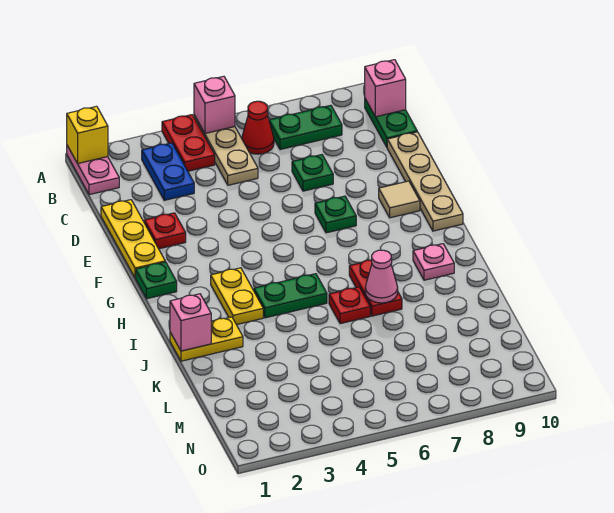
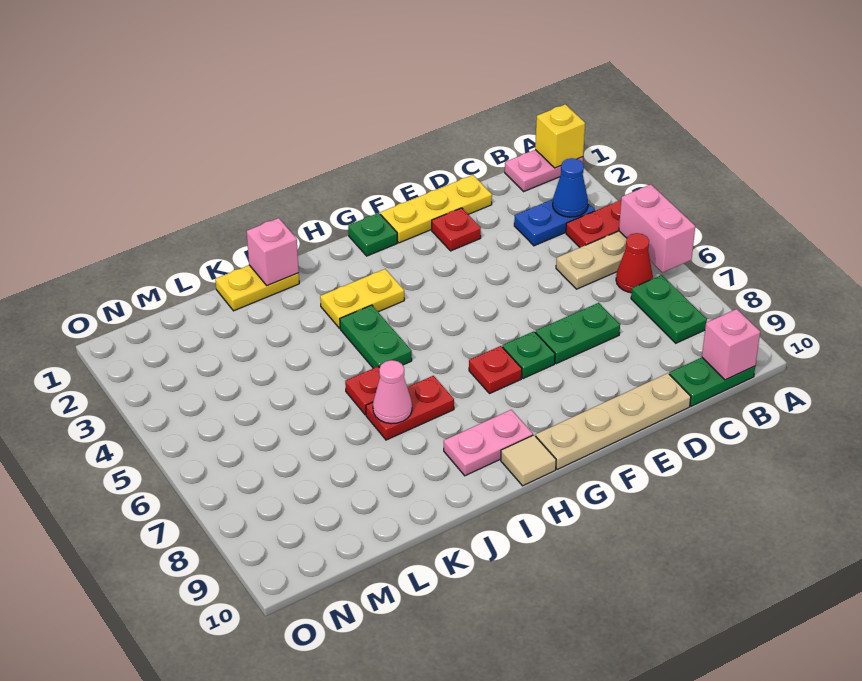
pink brick A5 level 2 -> pink brick A5:A6 level 2
none -> blue cone B3 level 2
green plate D7 level 1 -> green plate D7:E7 level 1
tan tile F9 level 1 -> tan tile H10 level 1
none -> red plate G7 level 1
pink plate I9 level 1 -> pink plate H9:I9 level 1
yellow plate J1:J2 level 1 -> yellow plate J1:K1 level 1

